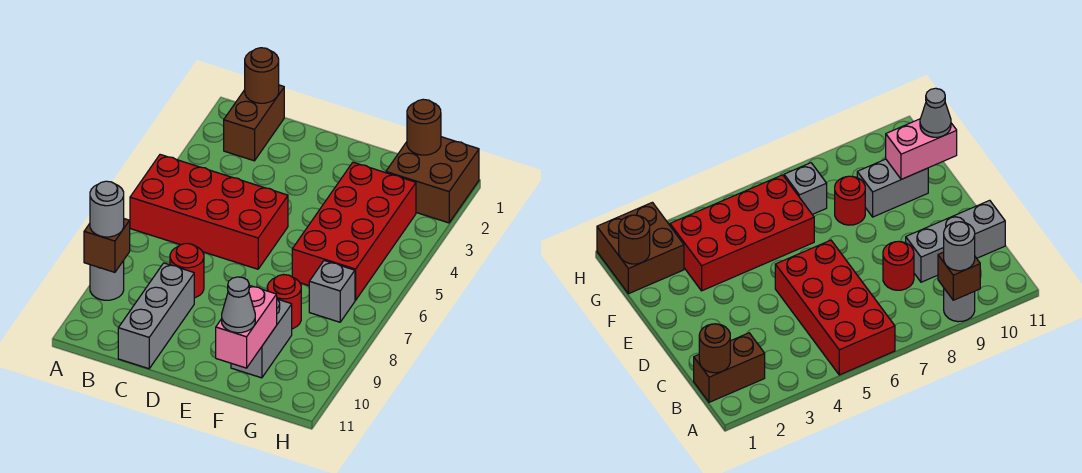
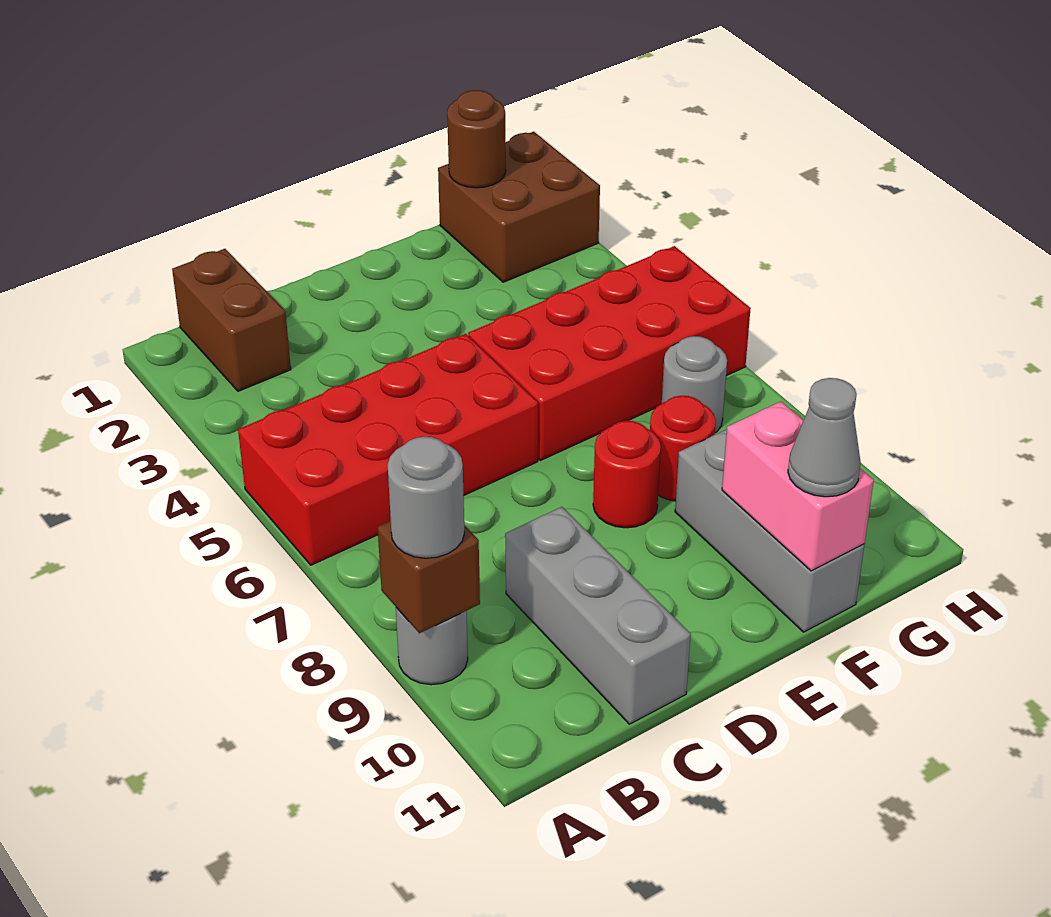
brown round brick B1 level 2 -> none
red round brick C8 level 1 -> red round brick E8 level 1
red brick F3:G6 level 1 -> red brick E5:H6 level 1
grey brick F9:F10 level 1 -> grey brick F9:F11 level 1
grey brick G7 level 1 -> grey round brick G7 level 1

